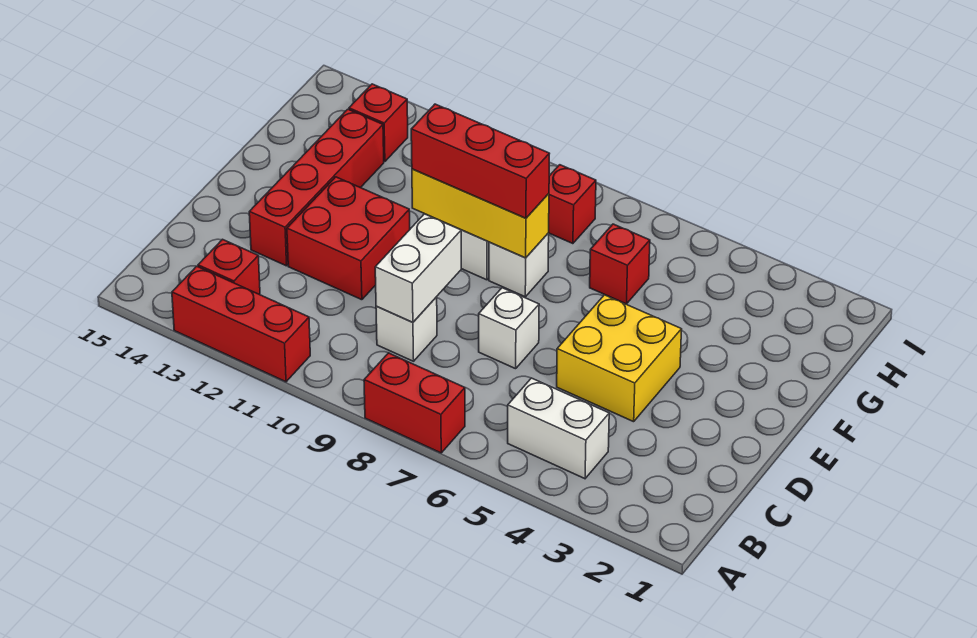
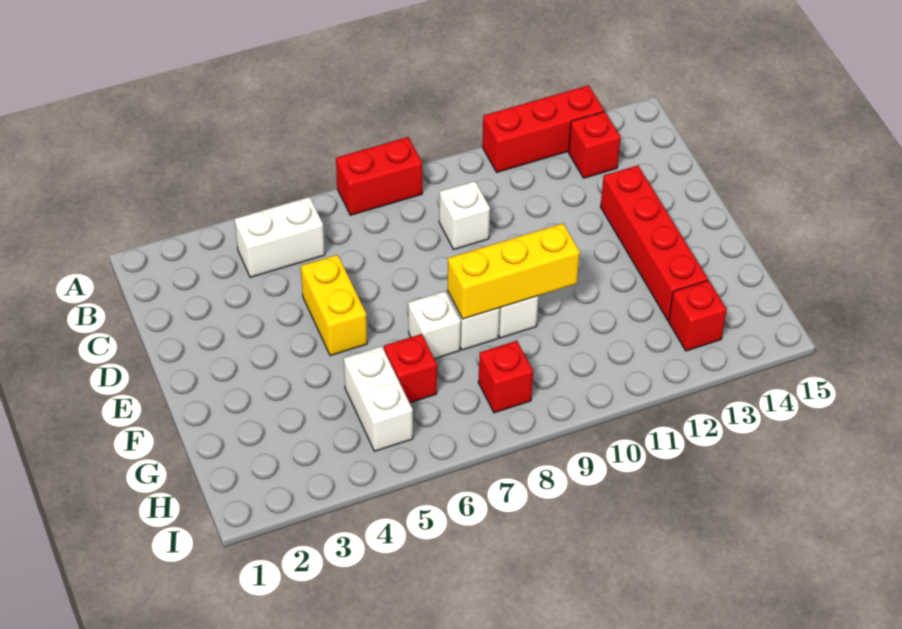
white brick C9:D9 level 2 -> white brick G5:H5 level 1
yellow brick D4:E5 level 1 -> yellow brick D5:E5 level 1
white brick D7 level 1 -> white brick F7 level 1
red brick D11:E12 level 1 -> none
red brick F8:F10 level 3 -> none

